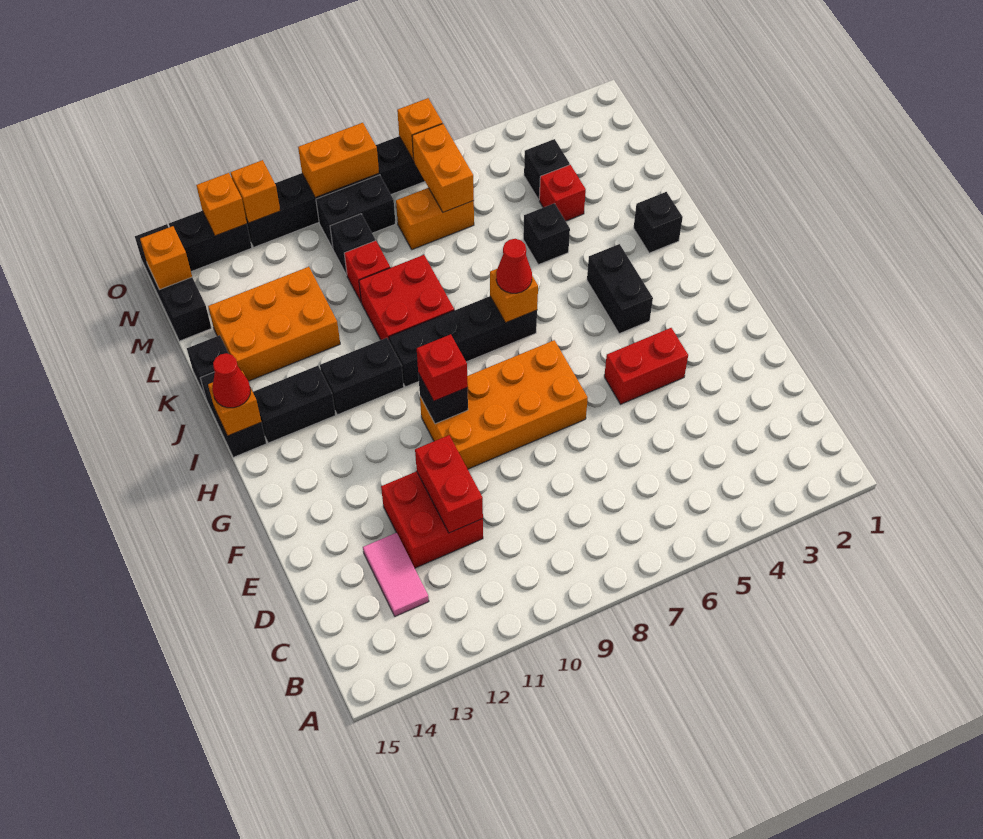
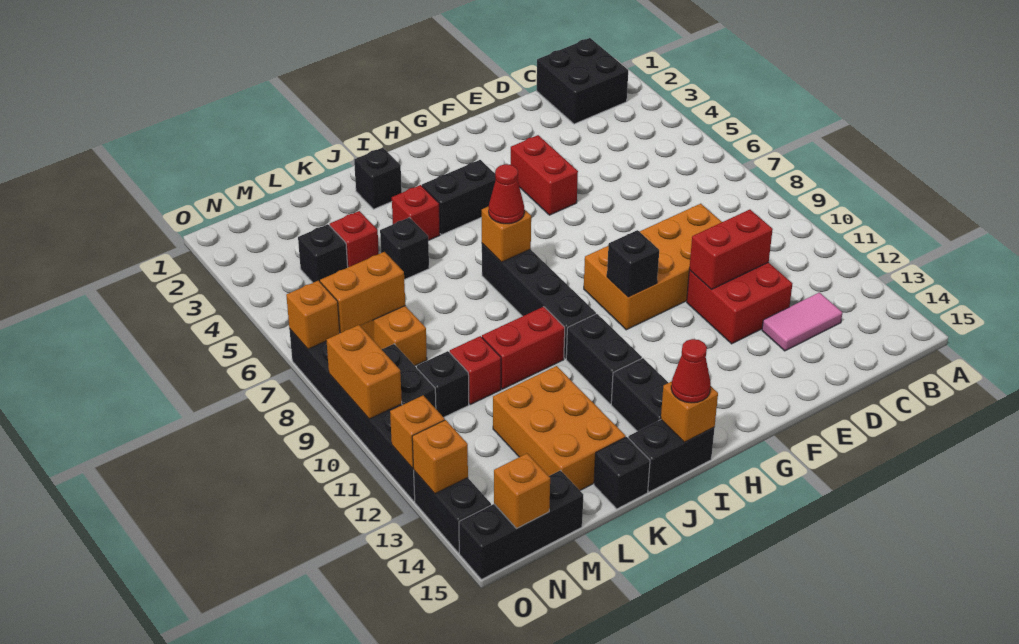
none -> black brick B1:C2 level 1
orange brick F7:G10 level 1 -> orange brick D9:G10 level 1
red brick G10 level 3 -> red brick J4 level 1
red brick J9:K10 level 1 -> red brick J10:K10 level 1

